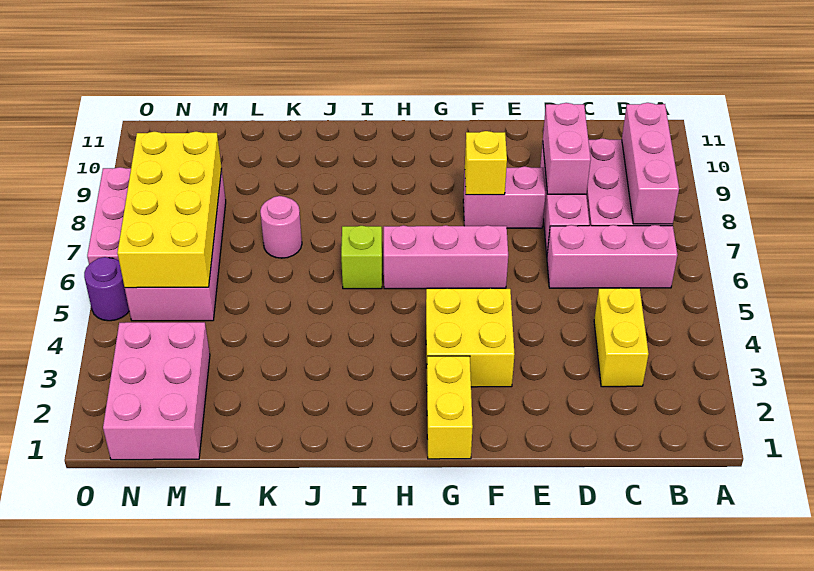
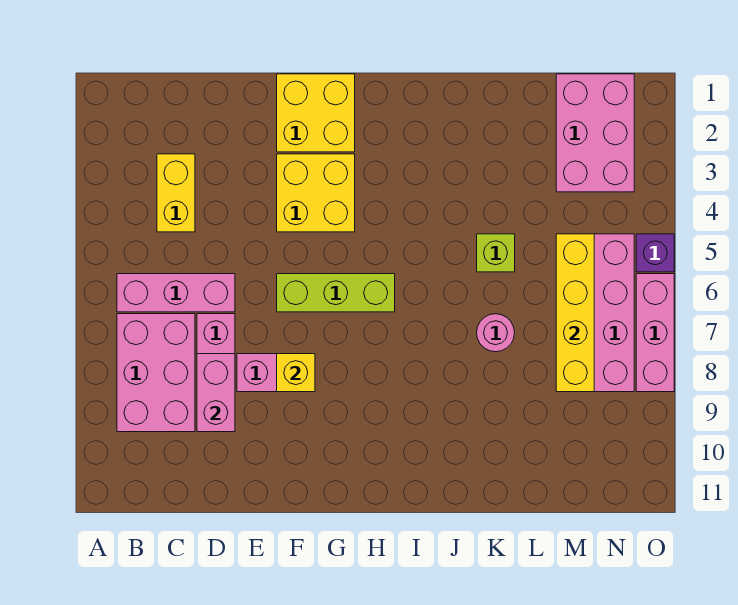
pink brick B7:B9 level 2 -> none
pink brick F6:H6 level 1 -> lime brick F6:H6 level 1
yellow brick G1:G2 level 1 -> yellow brick F1:G2 level 1
lime brick I6 level 1 -> lime brick K5 level 1
yellow brick M5:N8 level 2 -> yellow brick M5:M8 level 2
purple round brick O5 level 1 -> purple brick O5 level 1

